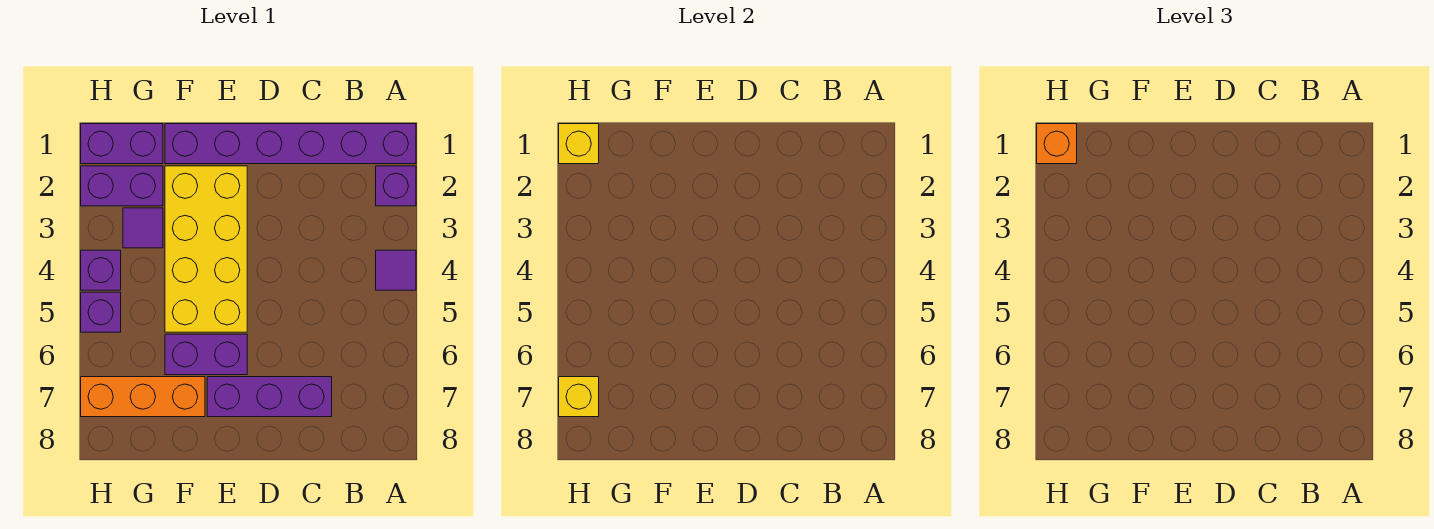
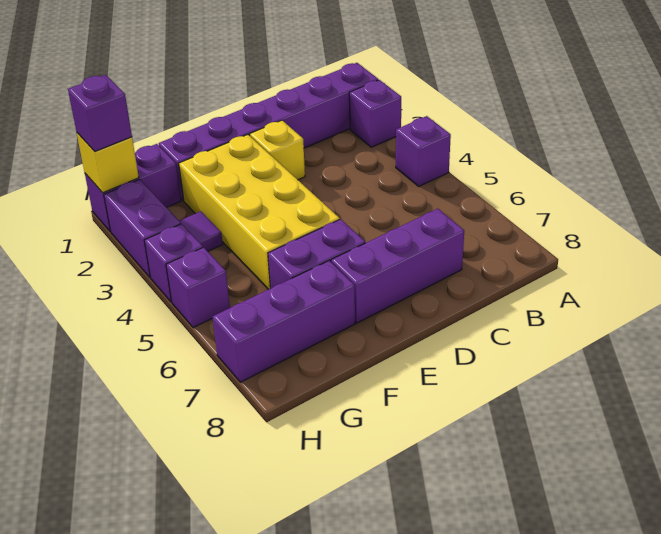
purple tile A4 level 1 -> purple brick A4 level 1
orange brick F7:H7 level 1 -> purple brick F7:H7 level 1
purple brick G2:H2 level 1 -> purple brick H2:H3 level 1
orange brick H1 level 3 -> purple brick H1 level 3
yellow brick H7 level 2 -> yellow brick D2 level 1

